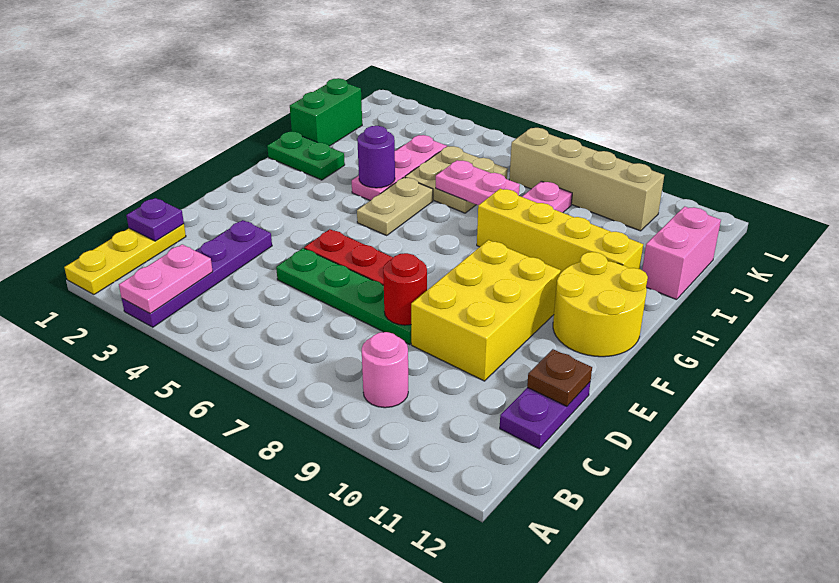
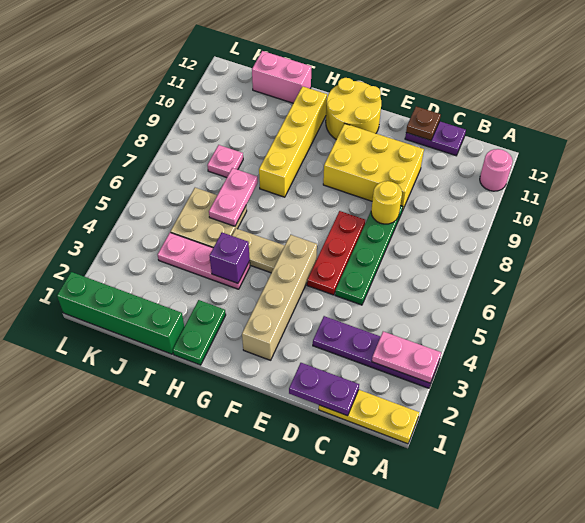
pink round brick B9 level 1 -> pink round brick A11 level 1
purple plate C1 level 2 -> purple plate C1:D1 level 2
red round brick D8 level 2 -> yellow round brick D8 level 2
purple round brick H4 level 2 -> purple brick H4 level 2
green brick I1:J1 level 1 -> green brick I1:L1 level 1
tan brick K7:K10 level 1 -> tan brick F2:F5 level 1

